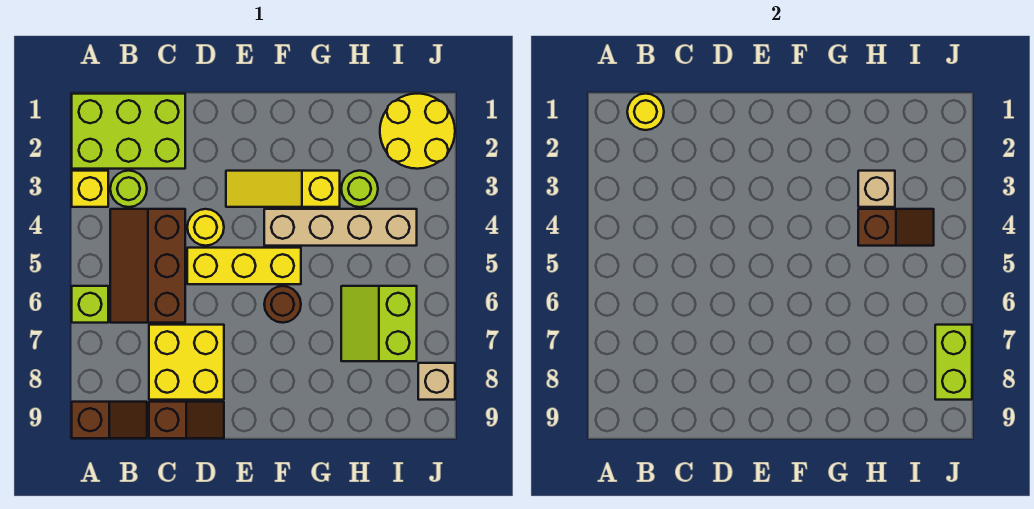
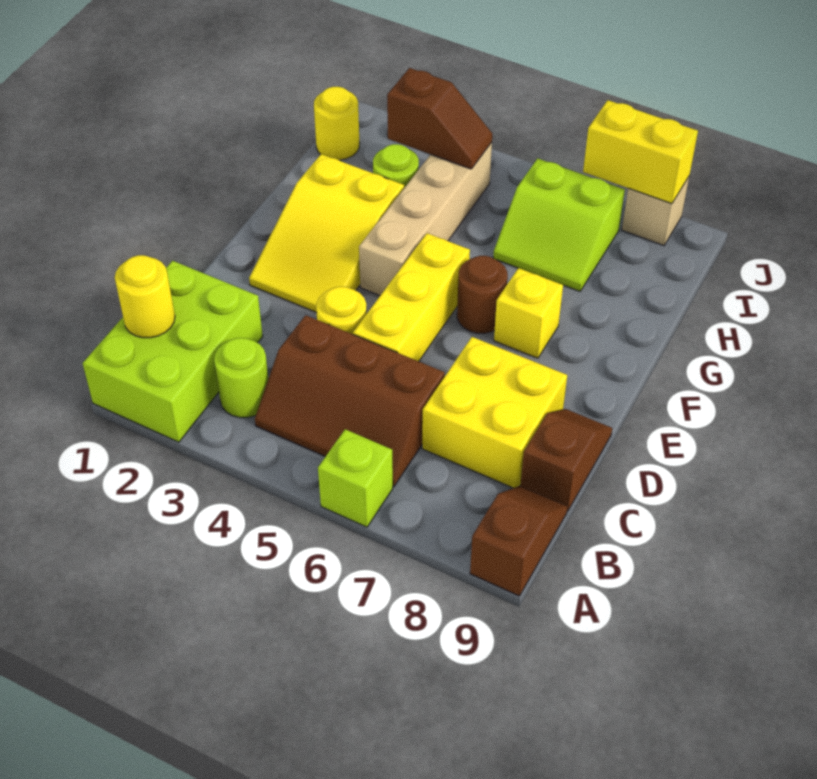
yellow brick A3 level 1 -> yellow brick F7 level 1
yellow slope E3:G3 level 1 top G -> yellow slope E2:G3 level 1 top G
tan brick H3 level 2 -> none
brown slope H4:I4 level 2 top H -> brown slope I3:I4 level 2 top 3
yellow round brick I1:J2 level 1 -> yellow round brick I1 level 1
lime brick J7:J8 level 2 -> yellow brick J7:J8 level 2

